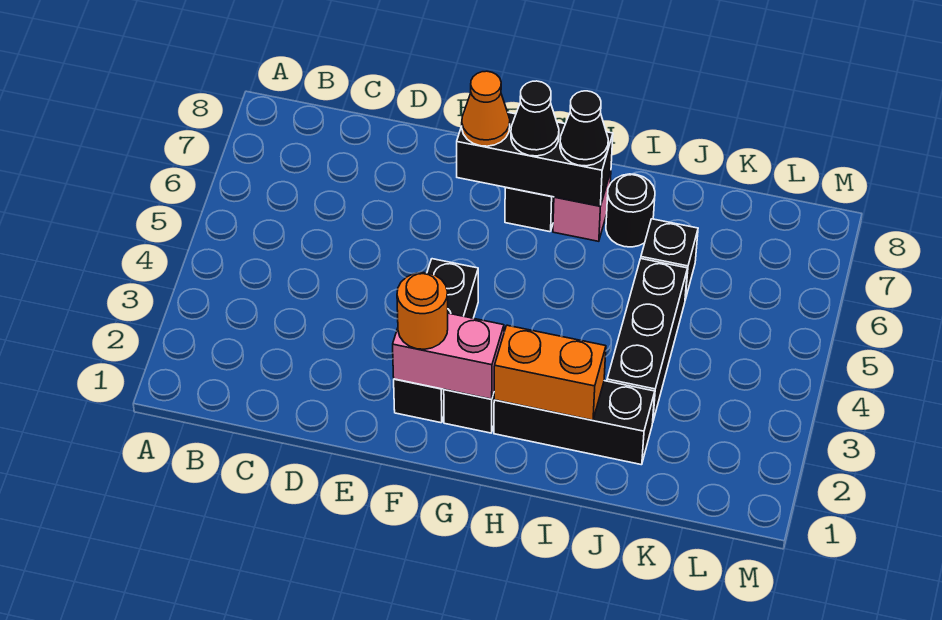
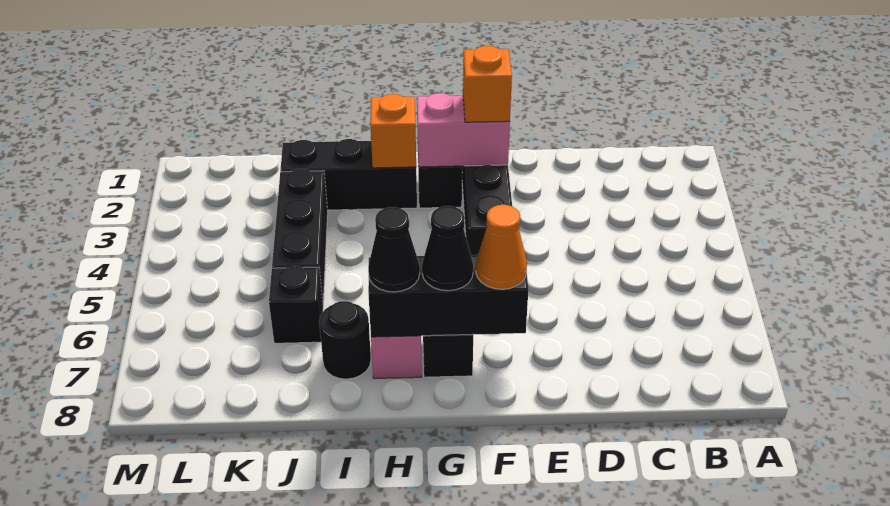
orange round brick F2 level 3 -> orange brick F2 level 3
orange brick H2:I2 level 2 -> orange brick H2 level 2

